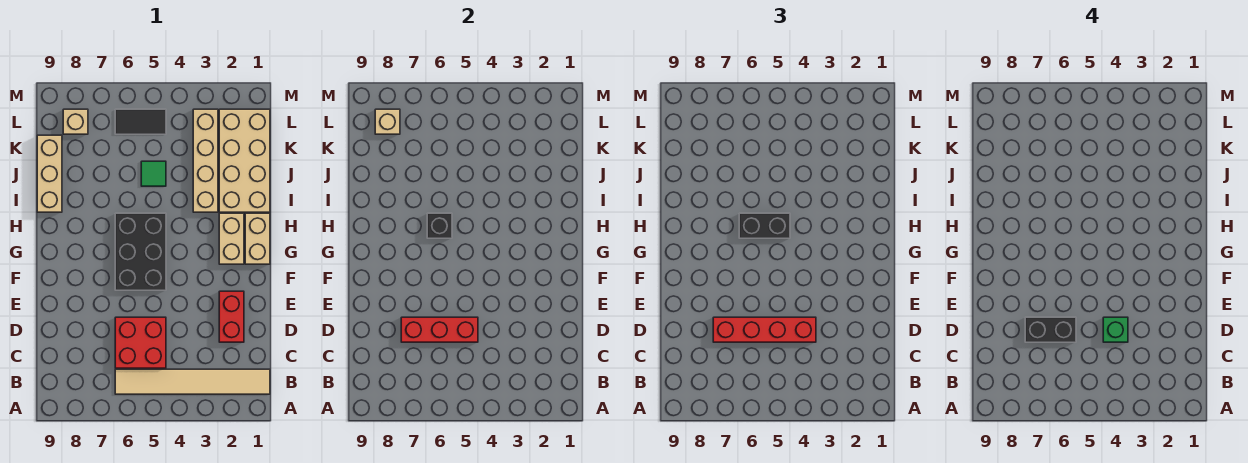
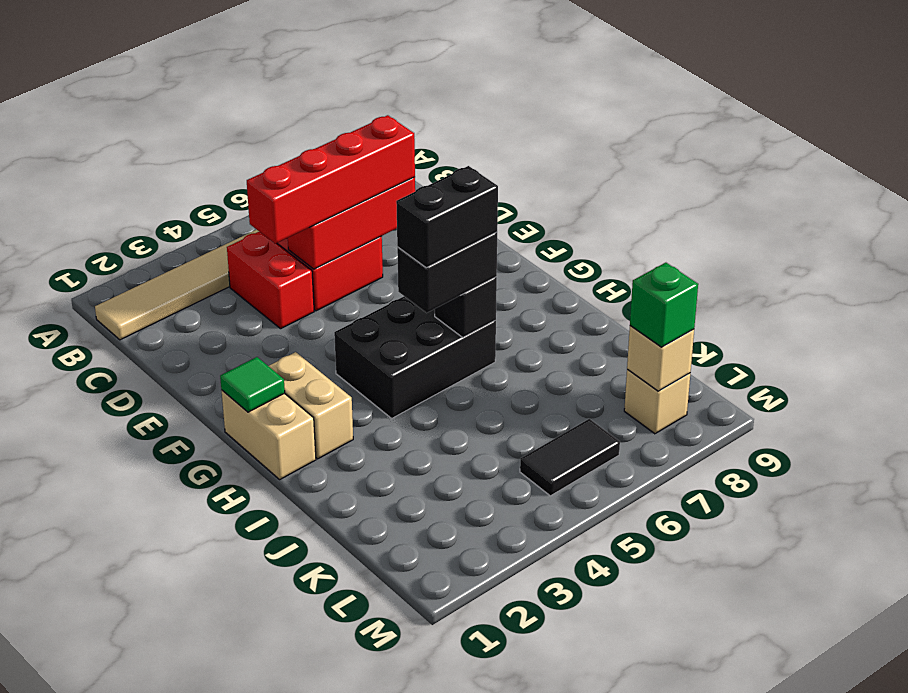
red brick D2:E2 level 1 -> red brick C4:D4 level 1
green brick D4 level 4 -> green brick L8 level 3
black brick D6:D7 level 4 -> black brick H5:H6 level 4
black brick F5:H6 level 1 -> black brick G4:H6 level 1
tan brick I1:L2 level 1 -> none
tan brick I3:L3 level 1 -> none
tan brick I9:K9 level 1 -> none
green tile J5 level 1 -> green tile G1 level 2

